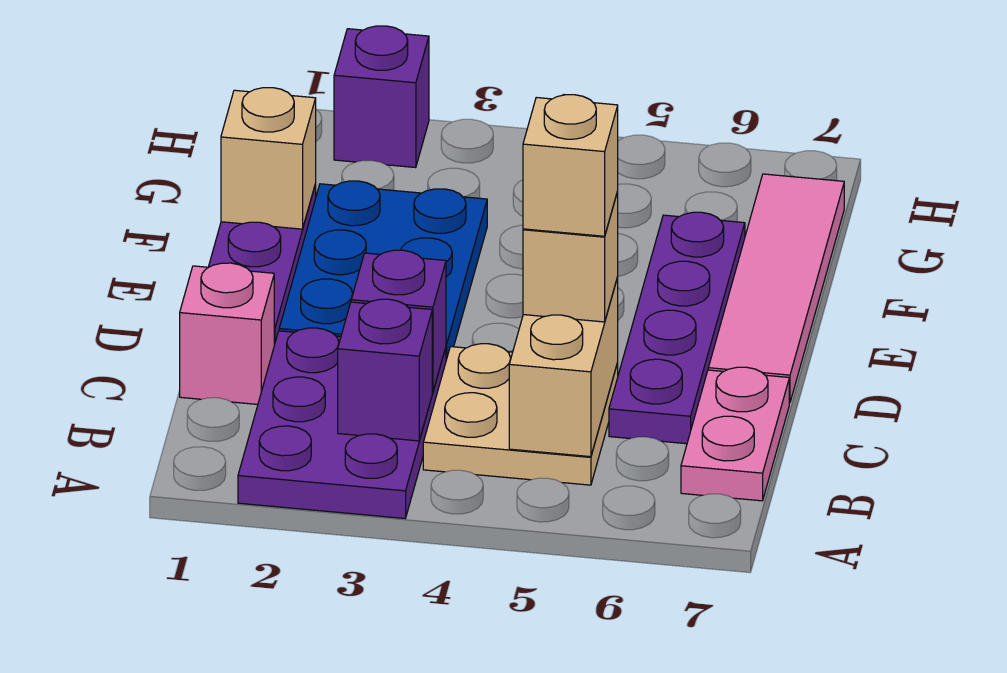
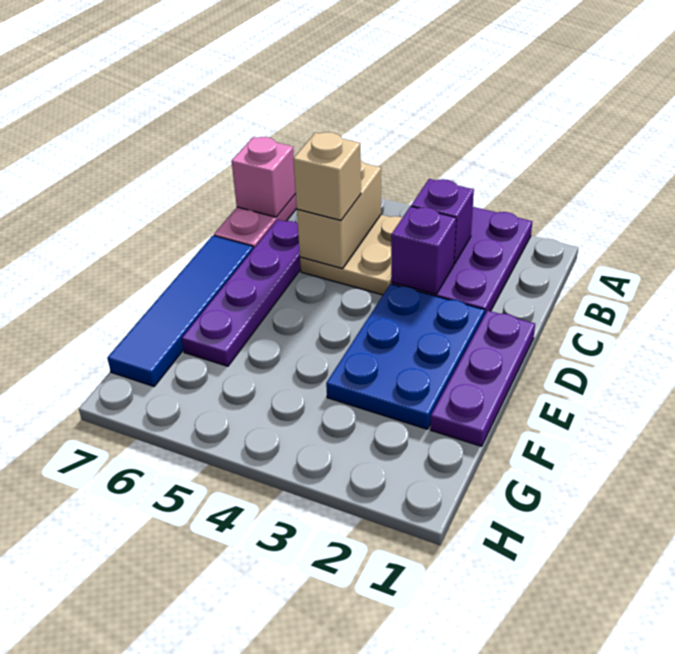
pink brick C1 level 1 -> pink brick B7 level 2
tan brick C5 level 4 -> none
pink tile D7:G7 level 1 -> blue tile D7:G7 level 1
tan brick F1 level 2 -> none
purple brick H2 level 1 -> none

